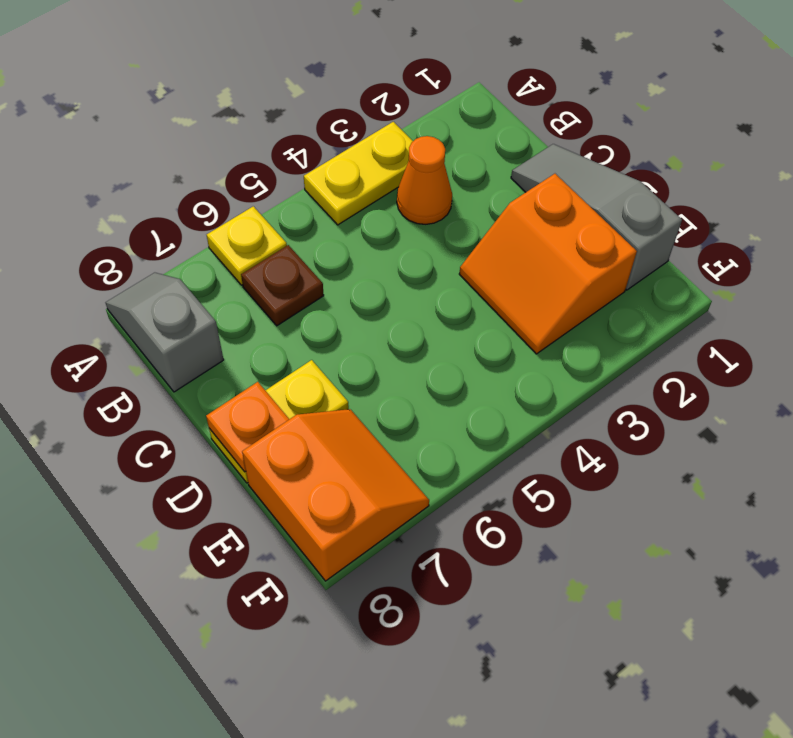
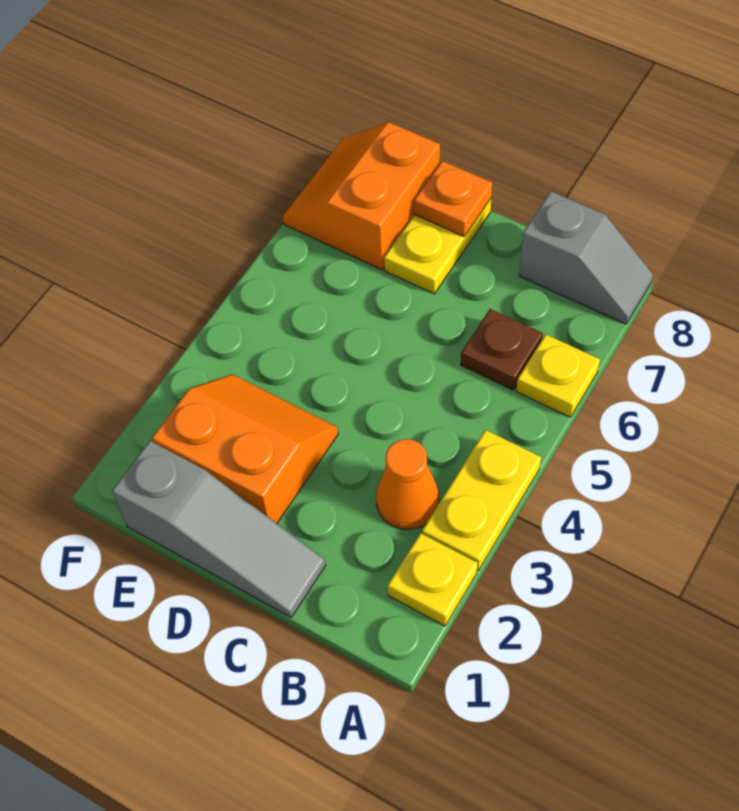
none -> yellow plate A2 level 1
orange slope E7:F8 level 1 top 8 -> orange slope E7:F8 level 1 top E

